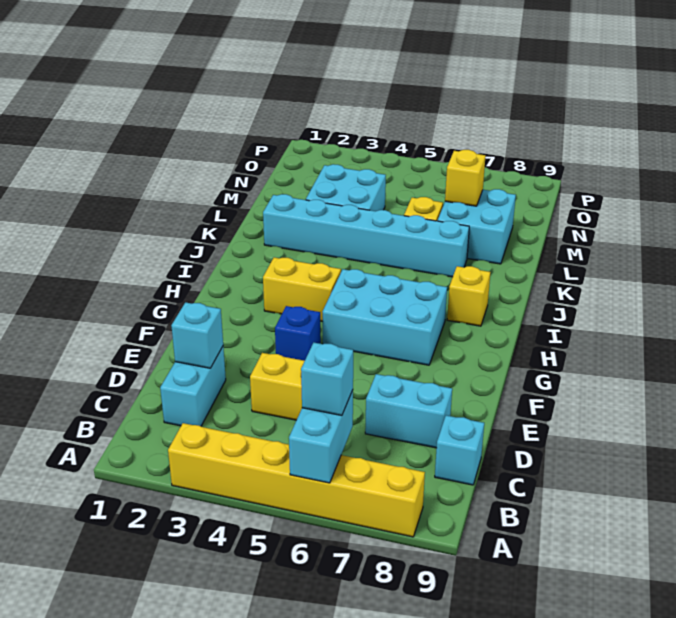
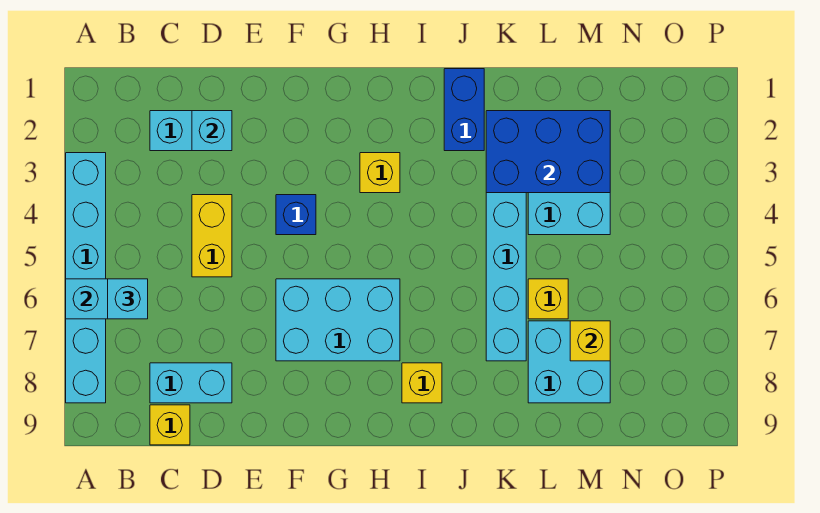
yellow brick A3:A8 level 1 -> cyan brick A3:A8 level 1
cyan brick C9 level 1 -> yellow brick C9 level 1
cyan brick D7:D8 level 1 -> cyan brick C8:D8 level 1
cyan brick G5:H7 level 1 -> cyan brick F6:H7 level 1
yellow brick H3:H4 level 1 -> yellow brick H3 level 1
none -> blue brick J1:J2 level 1
none -> blue brick K2:M3 level 2

